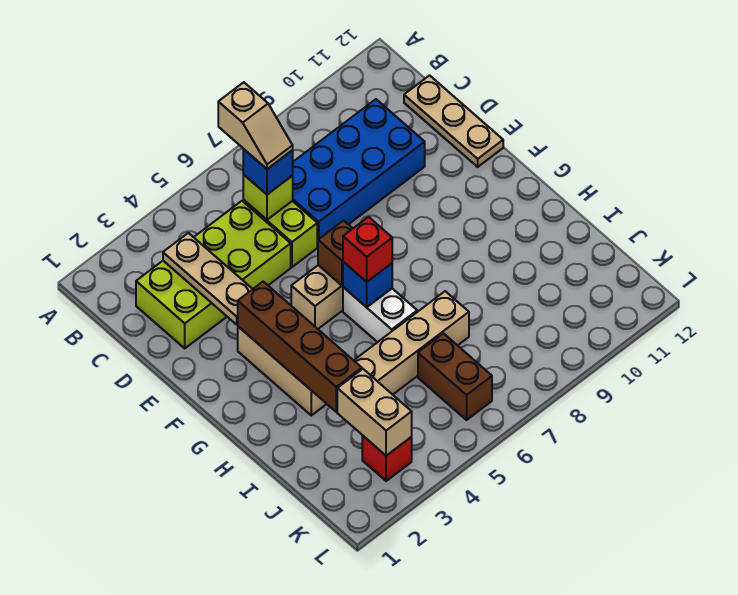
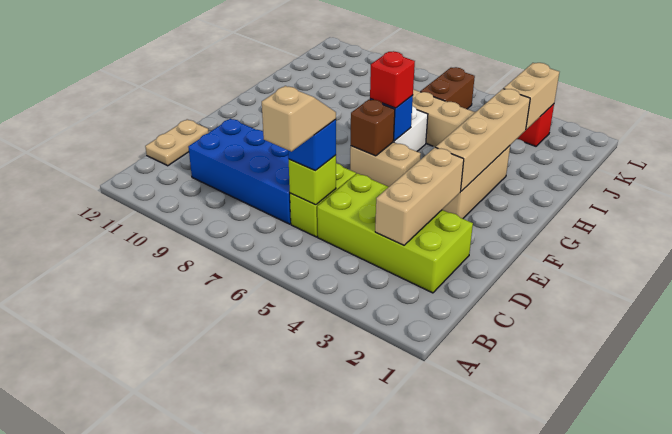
tan plate C3:E3 level 2 -> tan brick C3:E3 level 2
tan plate C12:E12 level 1 -> tan plate C12:D12 level 1
brown brick F3:I3 level 2 -> tan brick F3:I3 level 2

